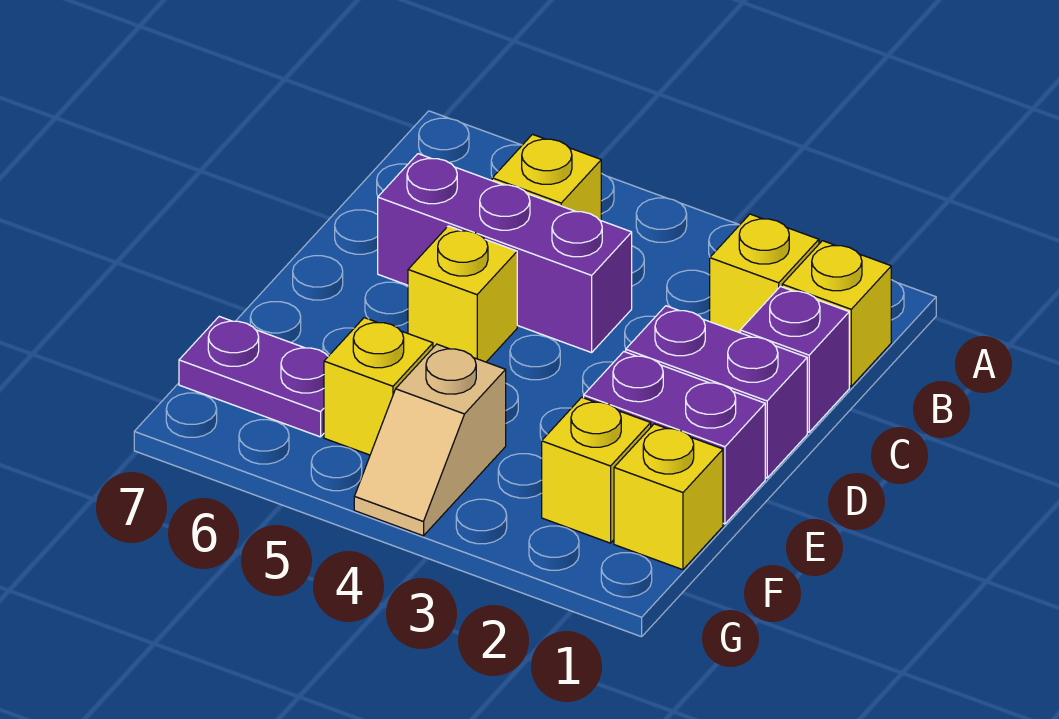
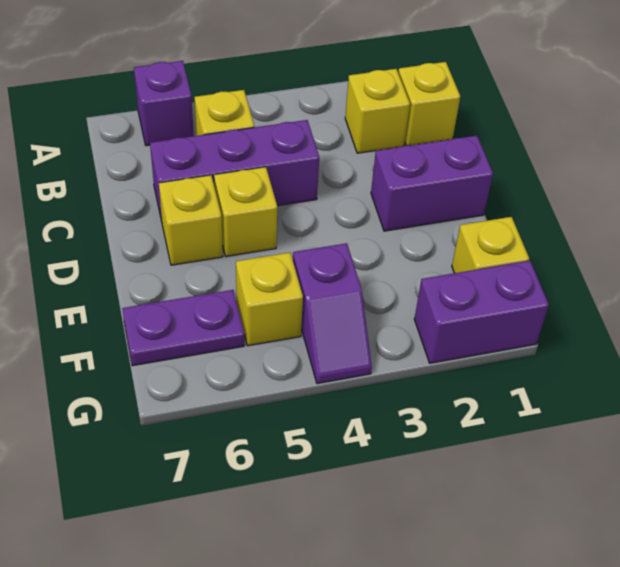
purple brick C1 level 1 -> purple brick A6 level 1
purple brick E1:E2 level 1 -> purple brick G1:G2 level 1
yellow brick F2 level 1 -> yellow brick D6 level 1
tan slope F4:G4 level 1 top F -> purple slope F4:G4 level 1 top F

